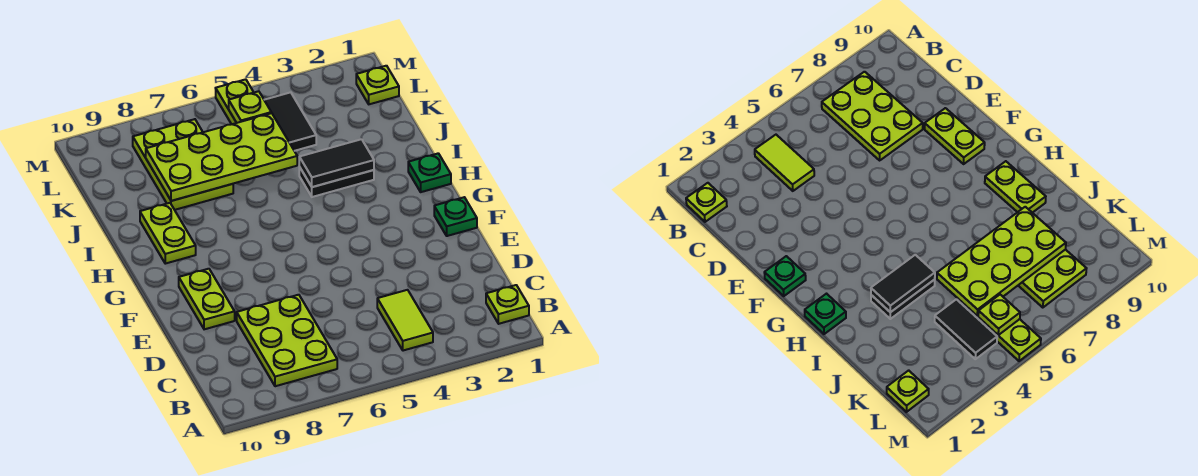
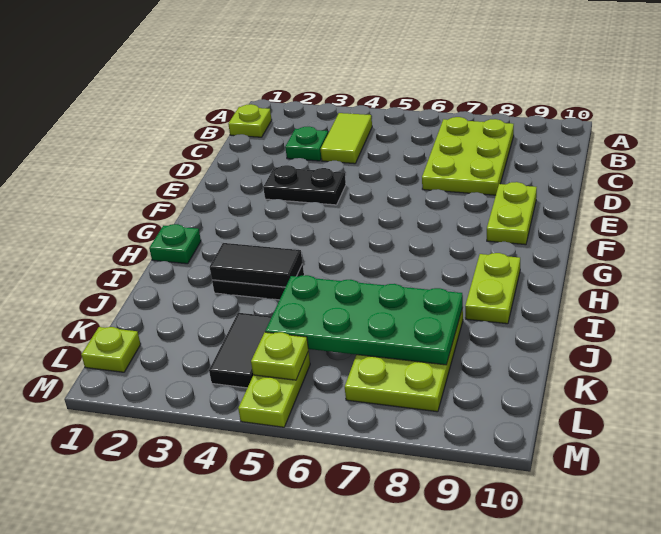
none -> black plate E3:E4 level 1
green plate F1 level 1 -> green plate C3 level 1
lime plate J5:K8 level 2 -> green plate J5:K8 level 2

